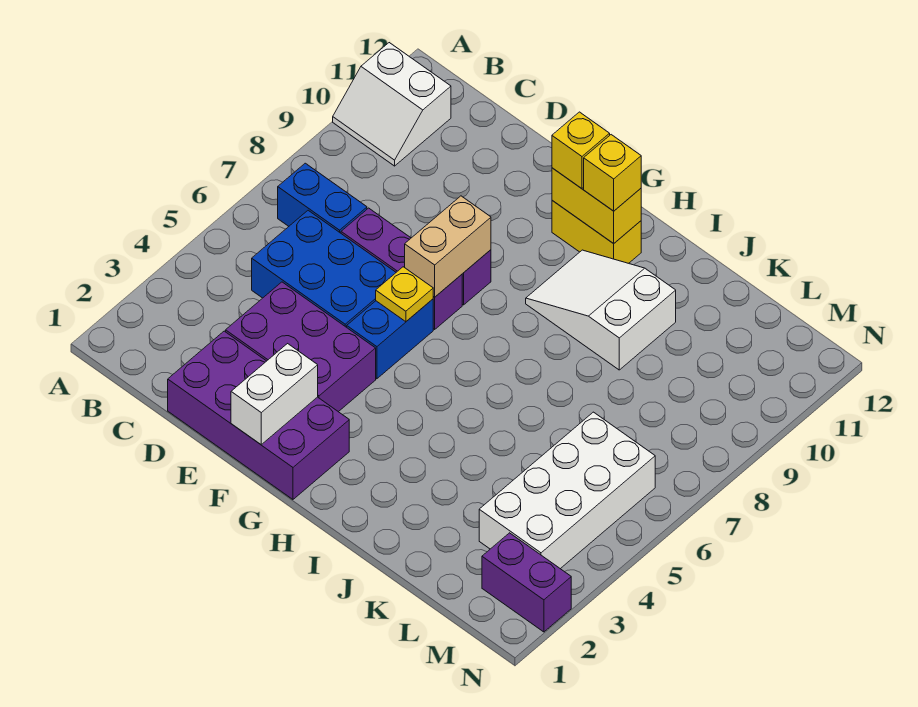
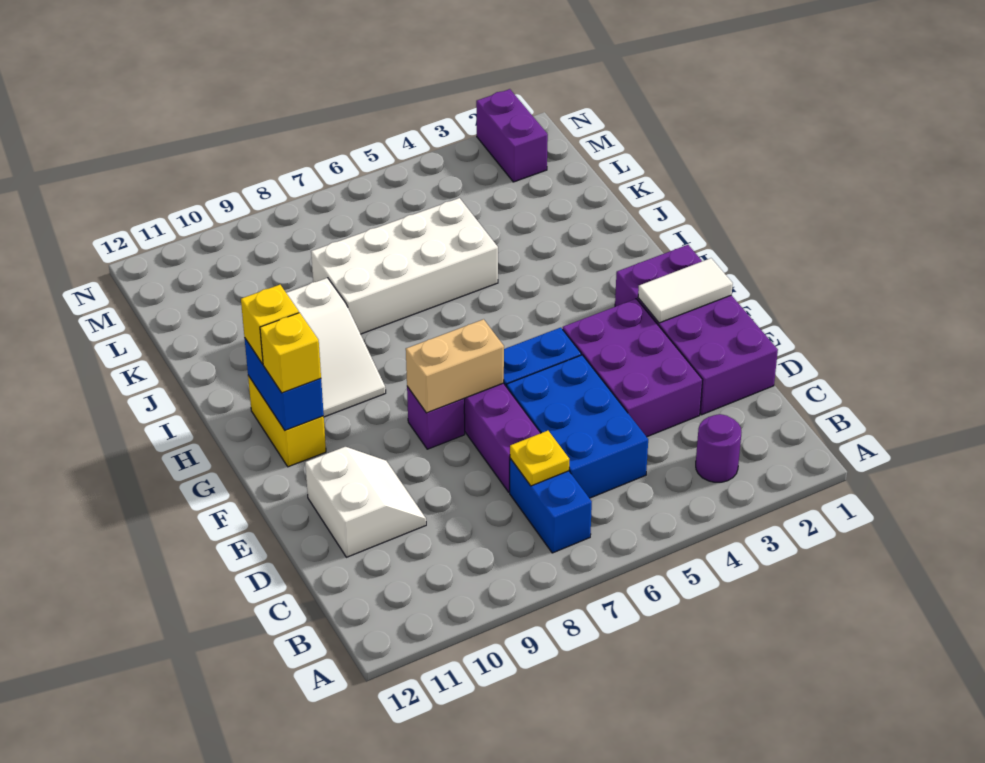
white slope A10:B11 level 1 top 11 -> white slope D10:E11 level 1 top 11
none -> purple round brick B3 level 1
white brick F1:F2 level 2 -> white tile F1:F2 level 2
yellow plate F6 level 2 -> yellow plate C7 level 2
yellow brick G11:H11 level 2 -> blue brick G11:H11 level 2
white brick L3:M6 level 1 -> white brick J5:K8 level 1

